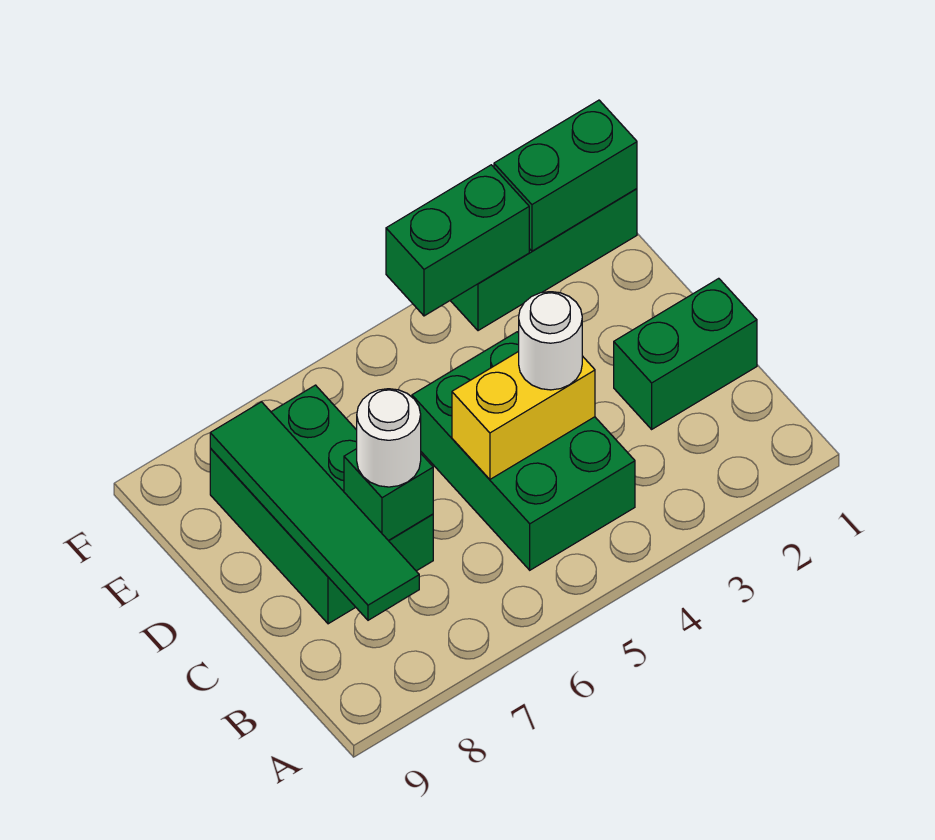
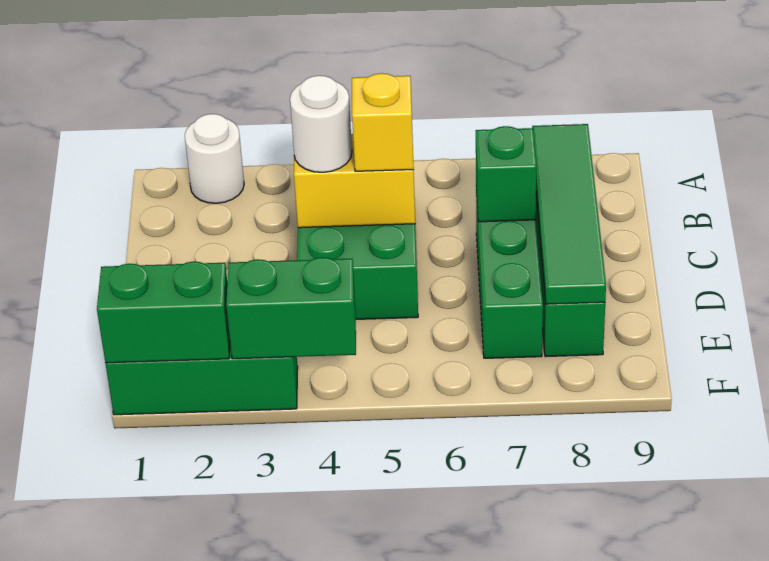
green brick C1:C2 level 1 -> none
none -> yellow brick C5 level 3
white round brick C7 level 3 -> white round brick A2 level 1

